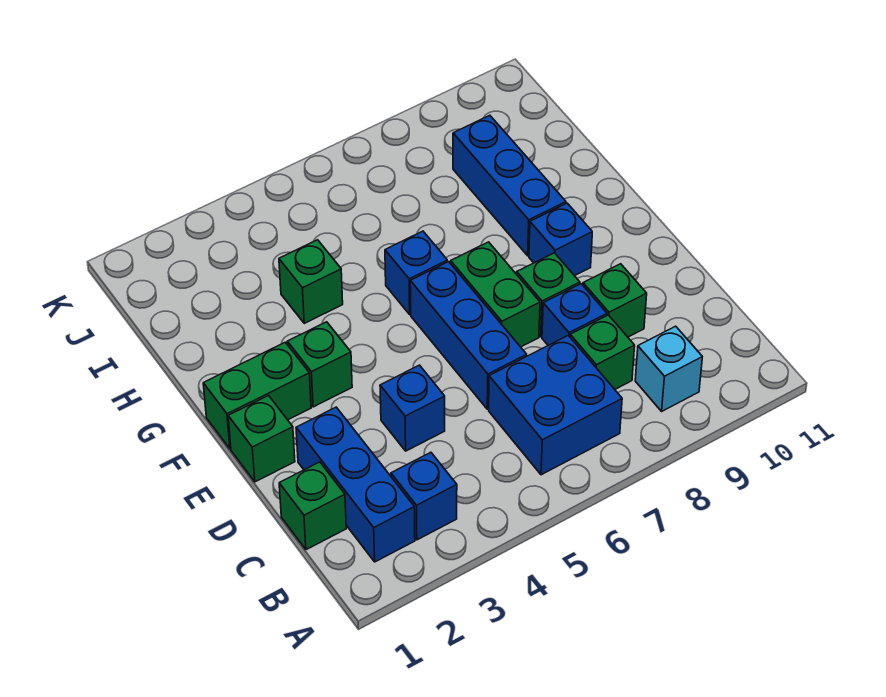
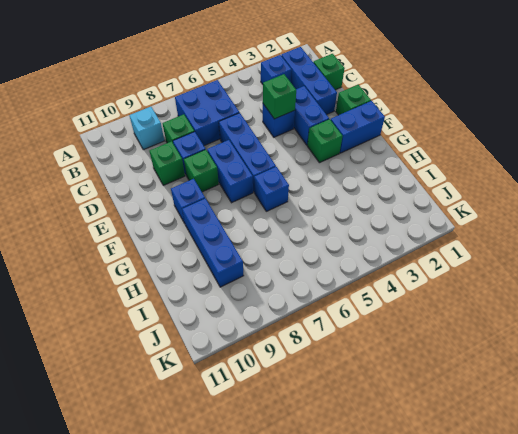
none -> blue brick D3:E3 level 1
green brick E7:F7 level 1 -> blue brick E7:F7 level 1
green brick F1:F2 level 1 -> blue brick F1:F2 level 1
green brick H4 level 1 -> green brick D4 level 2

